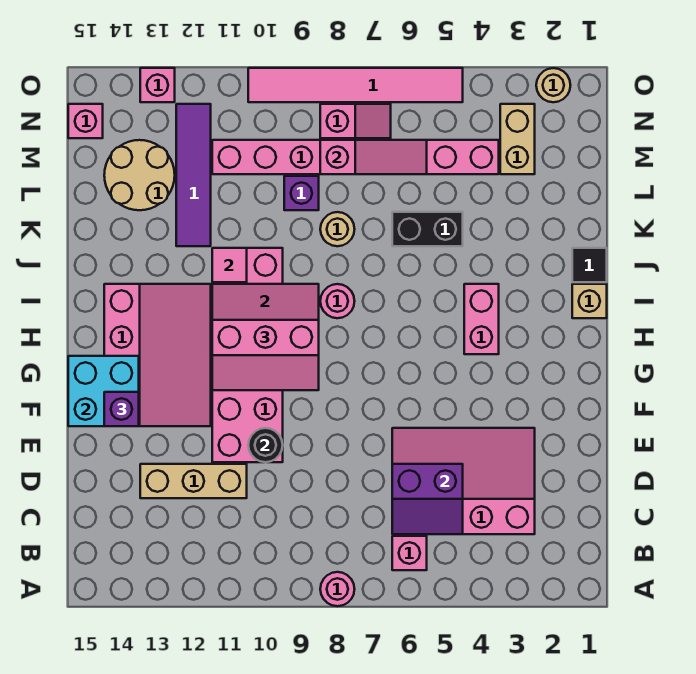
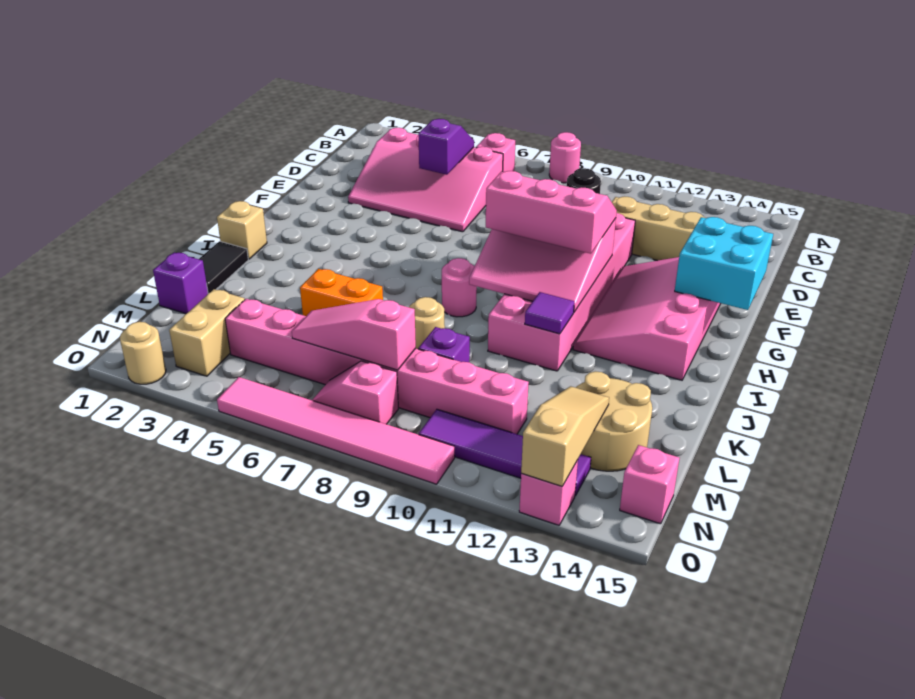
purple slope C5:D6 level 2 top D -> purple slope C5:D5 level 2 top D
purple brick F14 level 3 -> purple brick L1 level 1
pink brick H4:I4 level 1 -> none
black tile J1 level 1 -> black tile J1:K1 level 1
pink tile J11 level 2 -> purple tile J11 level 2
black brick K5:K6 level 1 -> orange brick K5:K6 level 1
purple tile K12:N12 level 1 -> purple tile N10:N13 level 1
none -> tan slope M13:O13 level 2 top O

